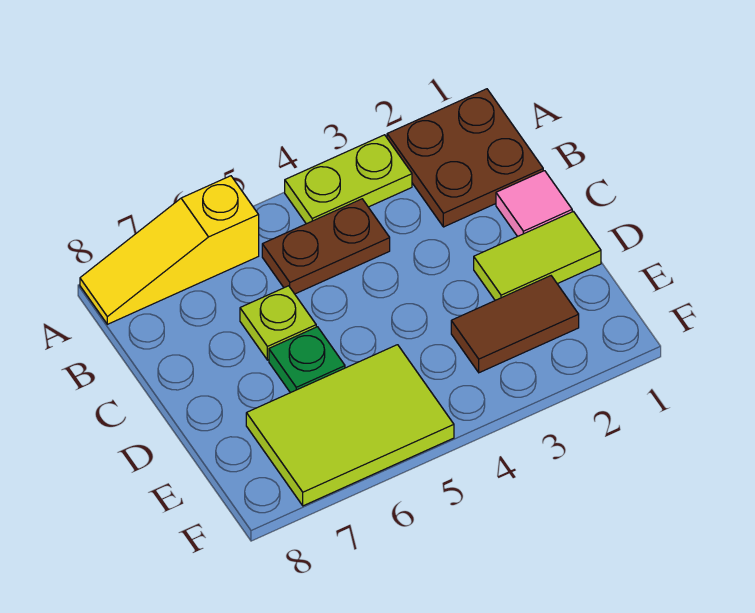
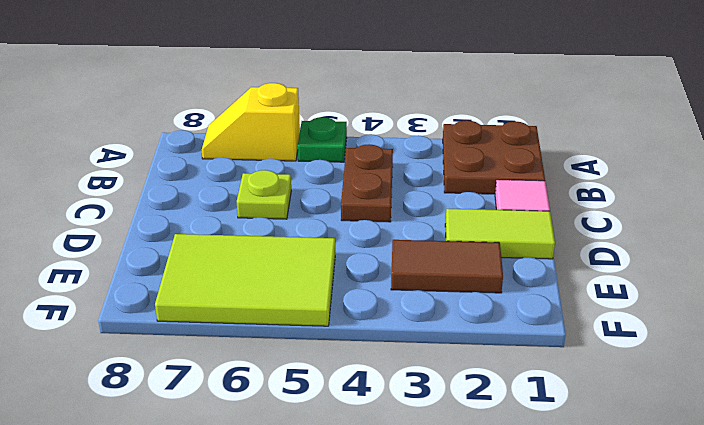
lime plate A3:A4 level 1 -> none
yellow slope A6:A8 level 1 top 6 -> yellow slope A6:A7 level 1 top 6
brown plate B4:B5 level 1 -> brown plate B4:C4 level 1
green plate D6 level 1 -> green plate A5 level 1

